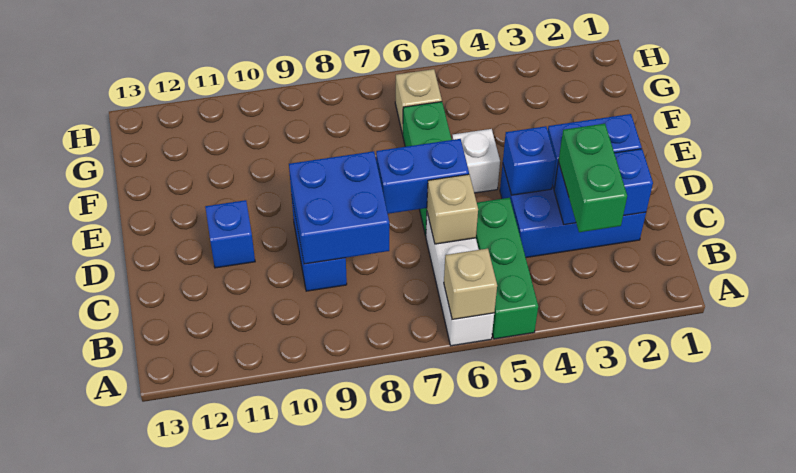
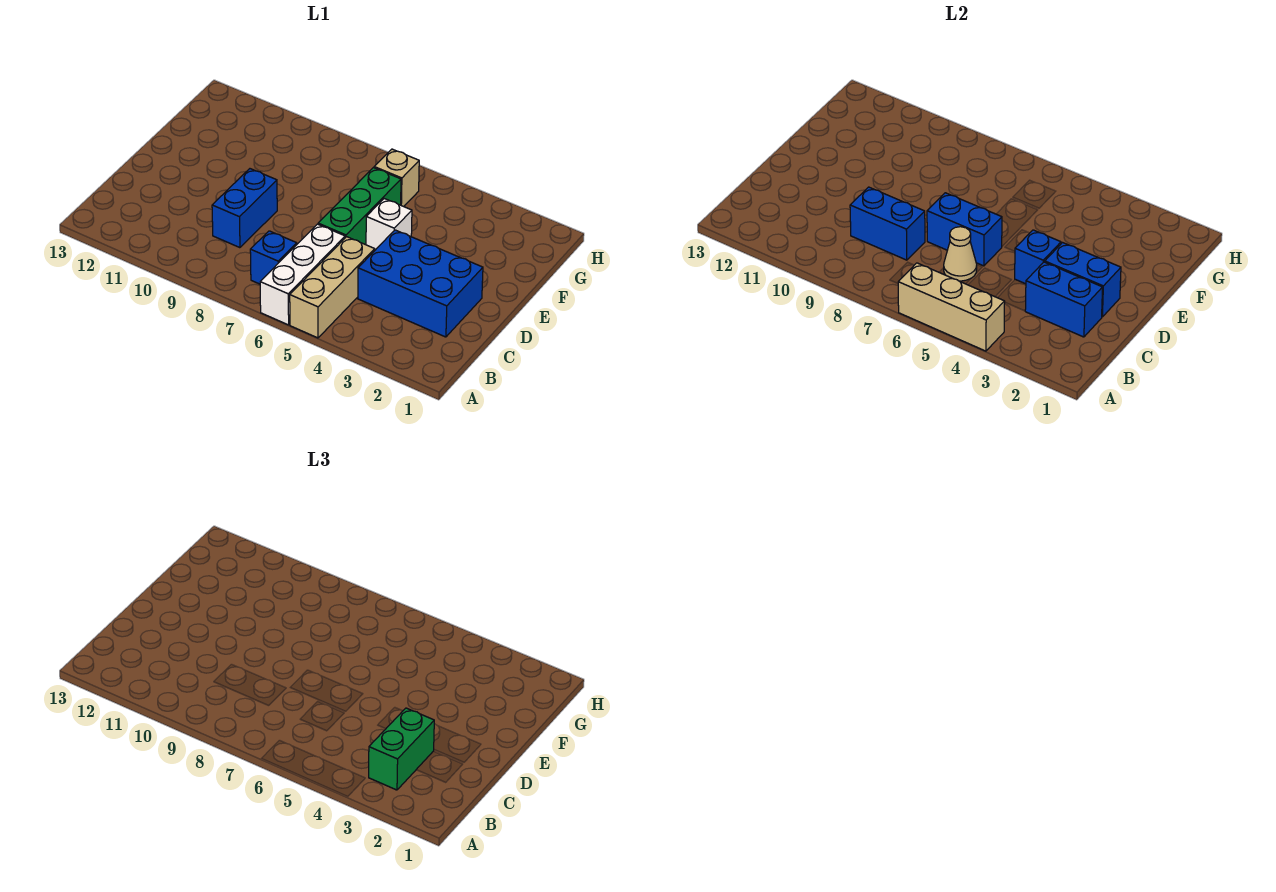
green brick A5:C5 level 1 -> tan brick A5:C5 level 1
tan brick A6 level 2 -> tan brick A4:A6 level 2
tan brick C6 level 2 -> tan cone C6 level 2
blue brick C8:D9 level 2 -> blue brick C8:C9 level 2
blue brick D11 level 1 -> blue brick B7 level 1

